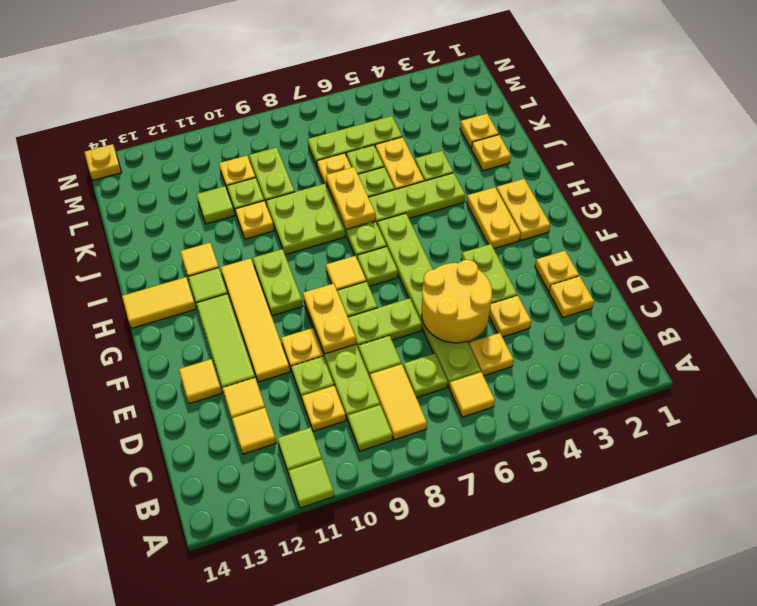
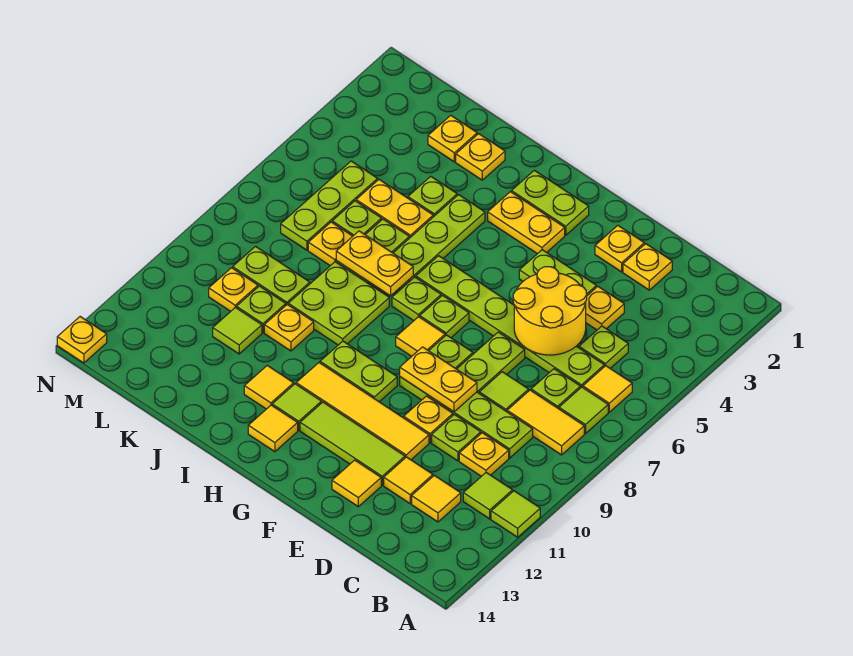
lime tile B9 level 1 -> lime tile B7 level 1
yellow plate C5 level 1 -> lime plate C5 level 1
yellow plate G2:H2 level 1 -> lime plate G2:H2 level 1
yellow tile H13:H14 level 1 -> yellow tile H13 level 1

